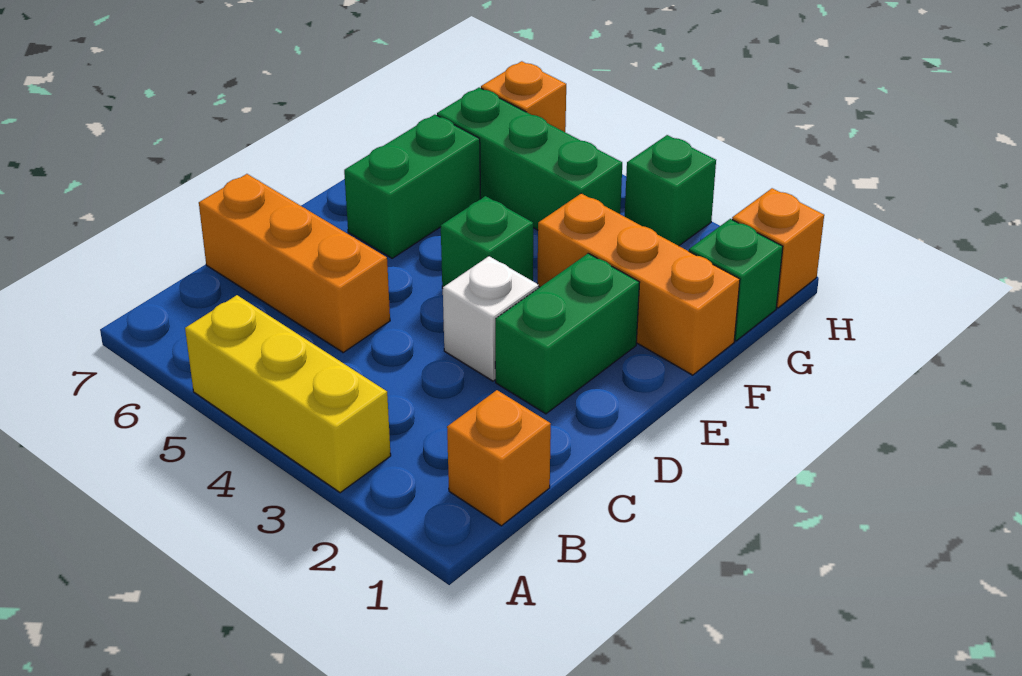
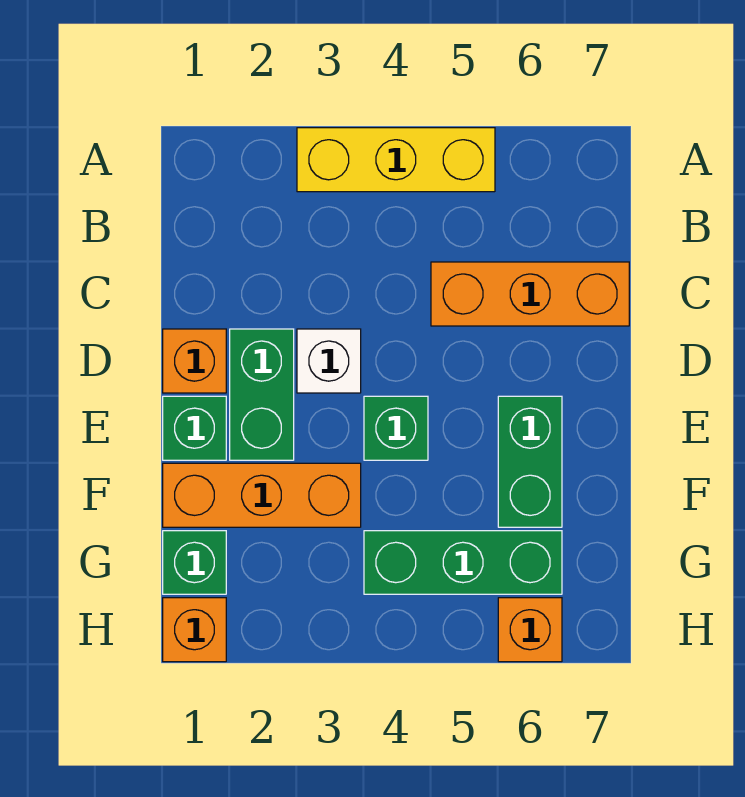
orange brick B1 level 1 -> orange brick D1 level 1
green brick H3 level 1 -> green brick E1 level 1

